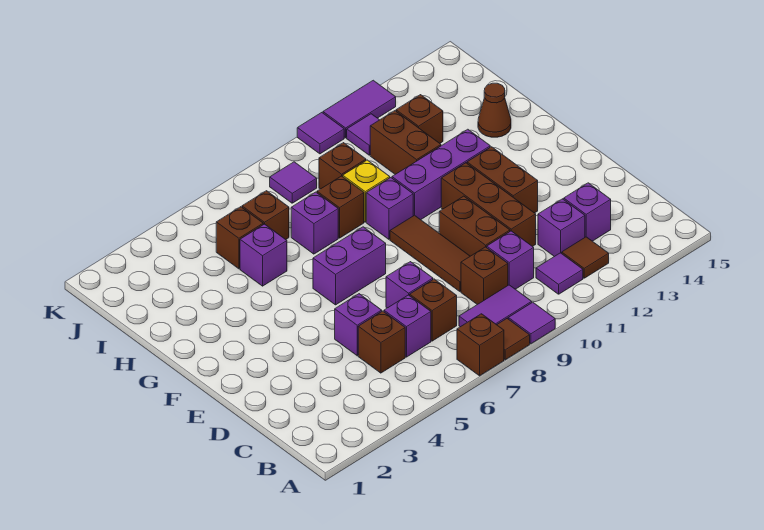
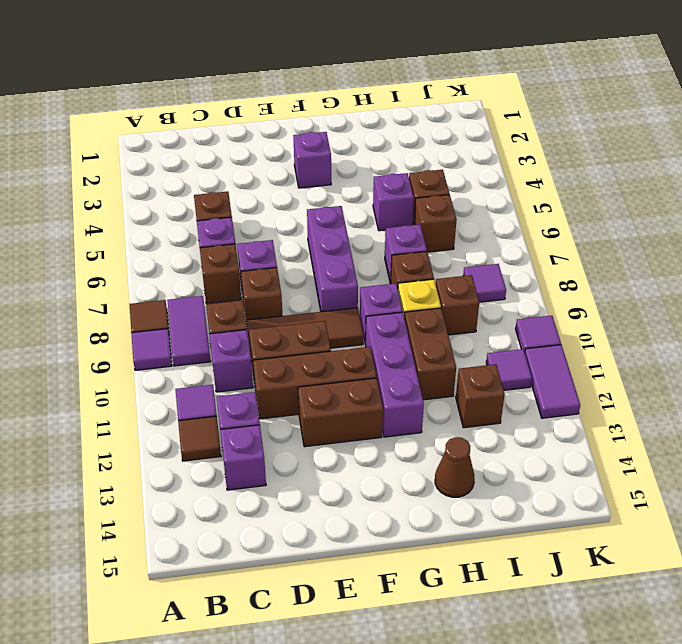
brown brick A7 level 1 -> brown brick D8 level 1
purple brick D5 level 1 -> purple brick F3 level 1
purple brick F6:F7 level 1 -> purple brick F6:F8 level 1
brown brick H11:I11 level 1 -> brown brick H10:H11 level 1

